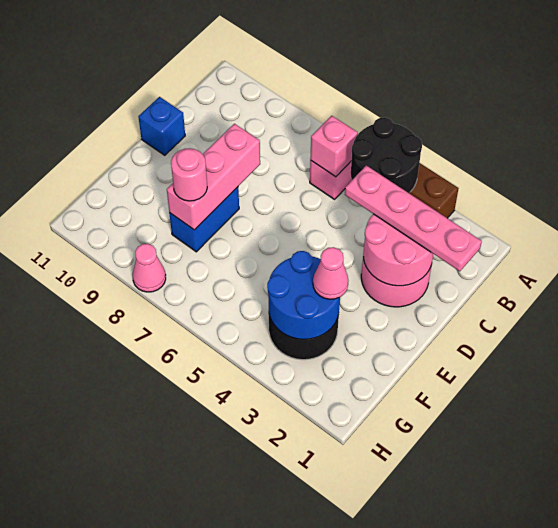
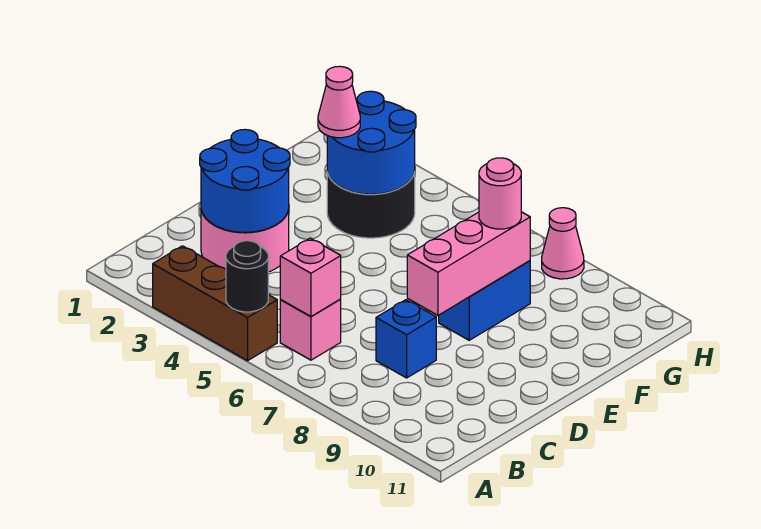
black round brick A4:B5 level 2 -> black round brick A5 level 2
pink plate C1:C4 level 3 -> none
pink round brick C2:D3 level 2 -> blue round brick C2:D3 level 2
blue brick D11 level 1 -> blue brick C8 level 1

